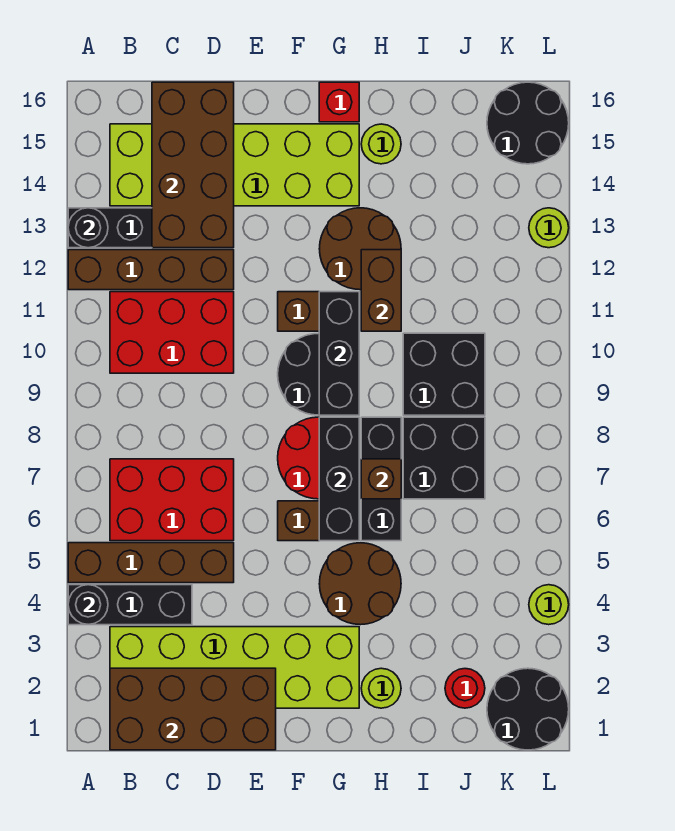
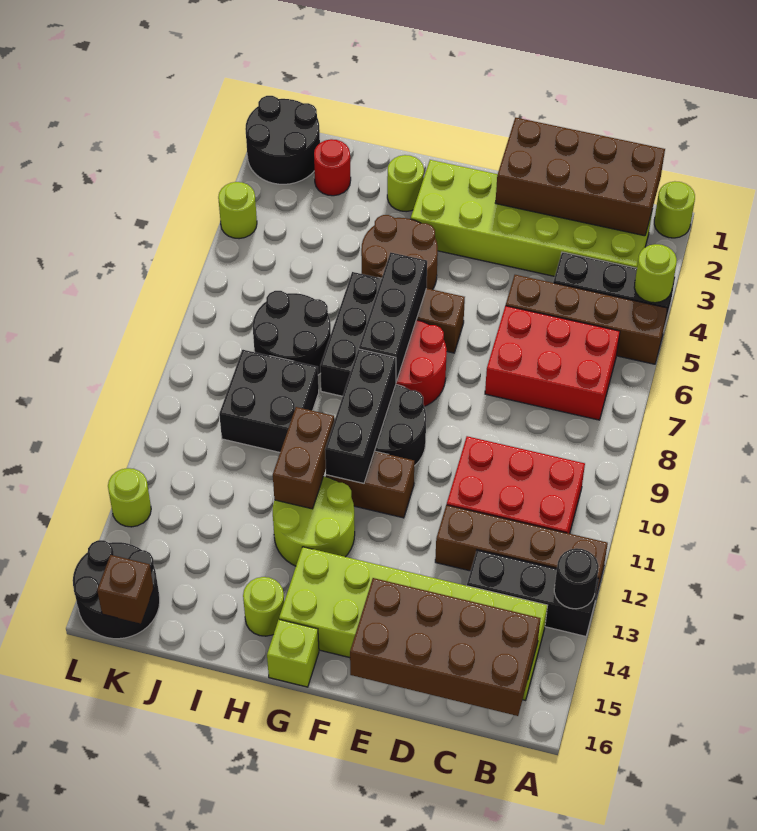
none -> lime round brick A1 level 1
black round brick A4 level 2 -> lime round brick A4 level 2
brown brick C13:D16 level 2 -> brown brick B15:E16 level 2
brown round brick G12:H13 level 1 -> lime round brick G12:H13 level 1
red brick G16 level 1 -> lime brick G16 level 1
brown brick H7 level 2 -> brown brick K16 level 2
black brick I7:J8 level 1 -> black round brick I7:J8 level 1

